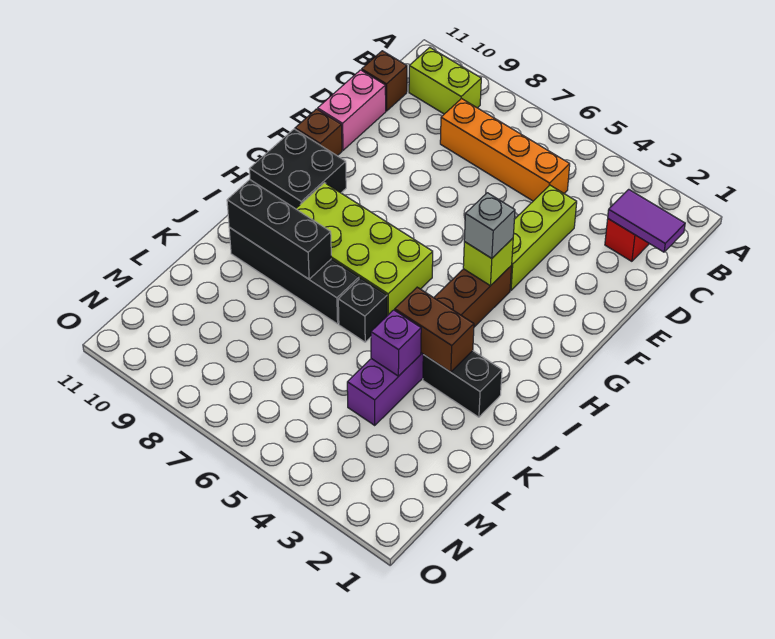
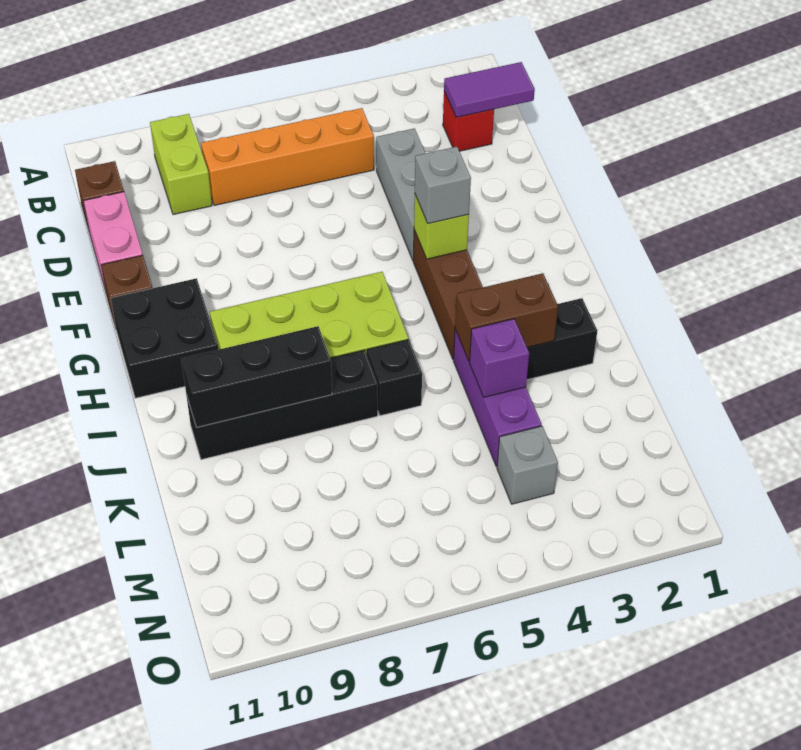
lime brick B9:B10 level 1 -> lime brick B9:C9 level 1
lime brick D4:F4 level 1 -> grey brick D4:F4 level 1
none -> grey brick M4 level 1

